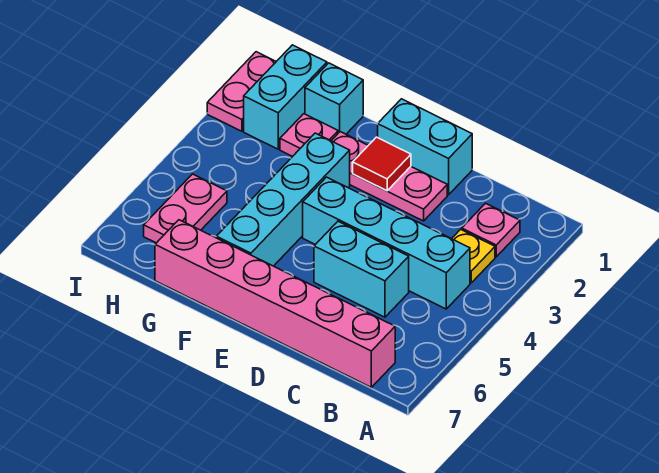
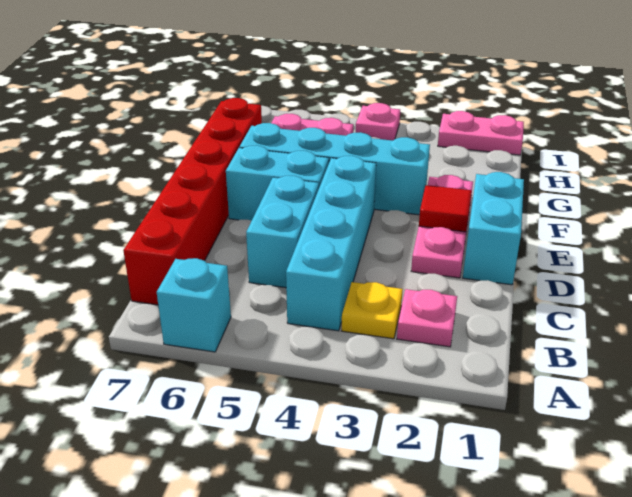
pink brick B7:G7 level 1 -> red brick B7:G7 level 1
cyan brick G1 level 1 -> cyan brick A6 level 1
pink plate G2 level 1 -> pink plate I4 level 1
cyan brick H1:H2 level 1 -> cyan brick E5:E6 level 1

